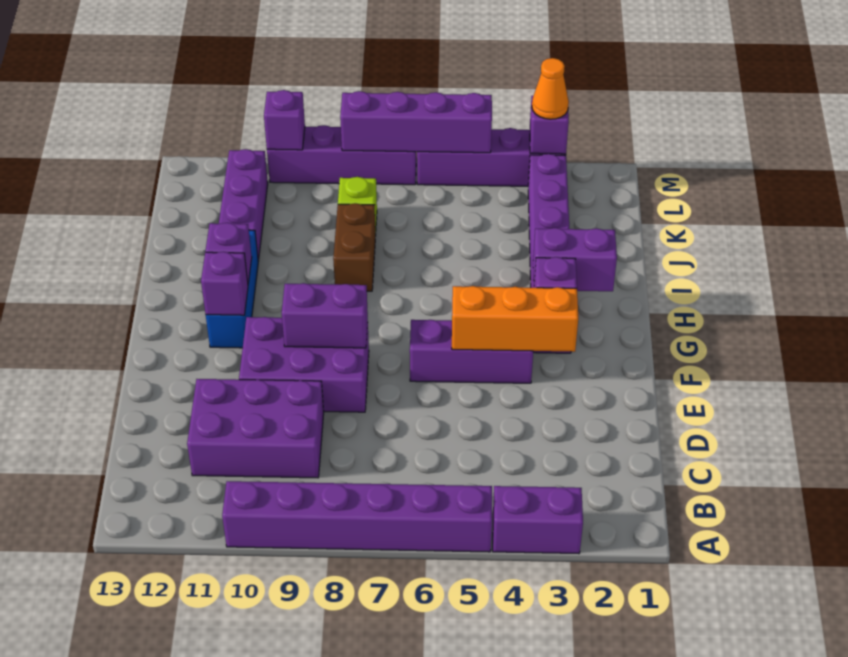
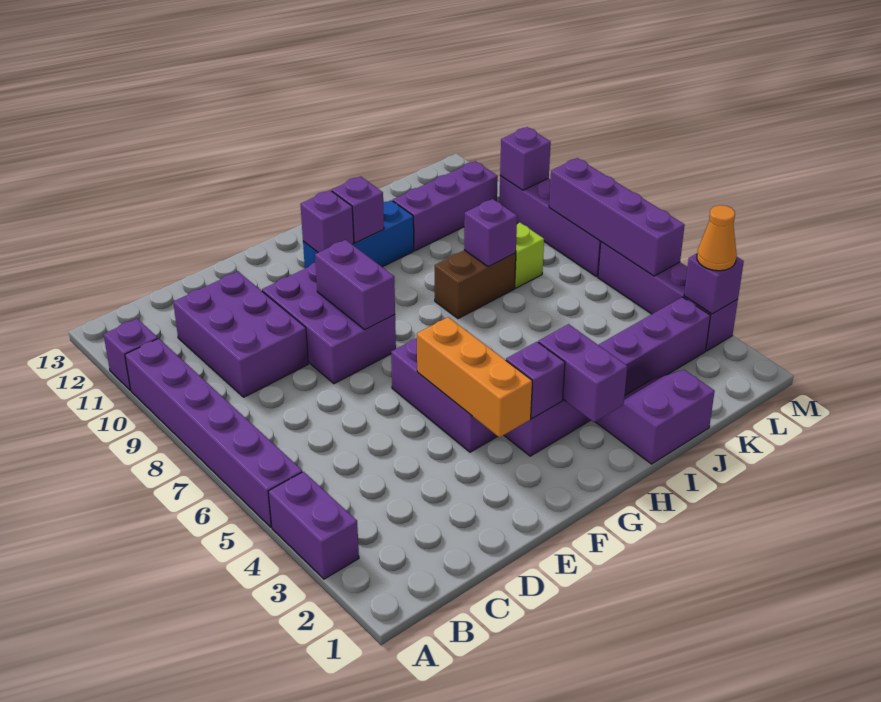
none -> purple brick A11 level 1
none -> purple slope I1:J2 level 1 top 1
none -> purple brick J8 level 2

